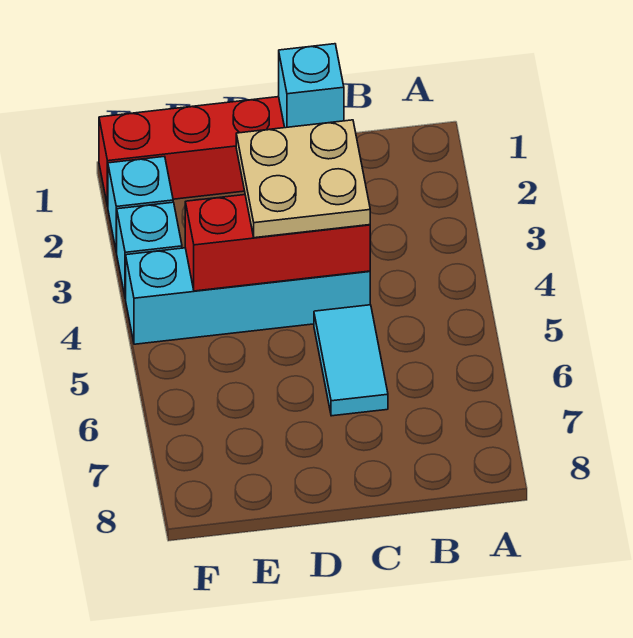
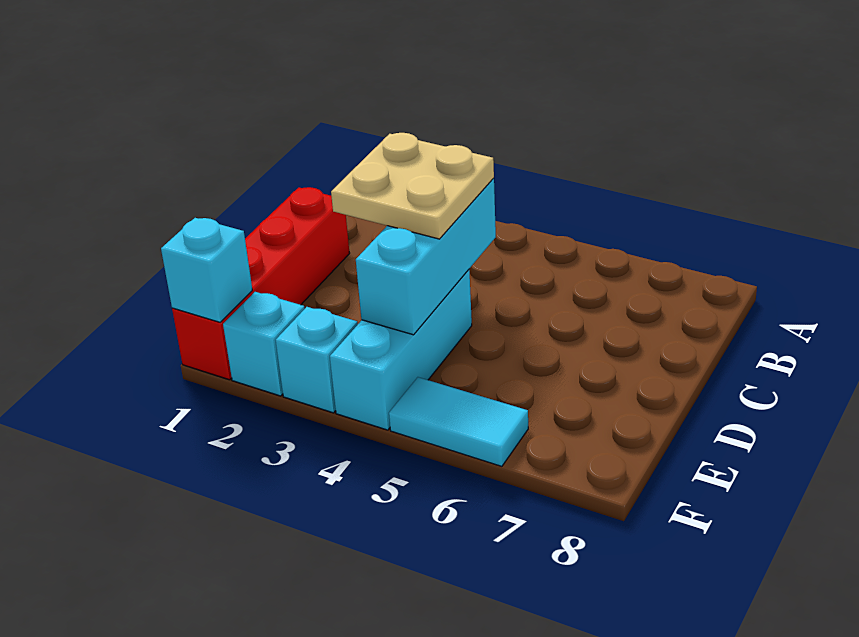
cyan brick C1 level 2 -> cyan brick F1 level 2
cyan brick C4:F4 level 1 -> cyan brick D4:F4 level 1
red brick C4:E4 level 2 -> cyan brick C4:E4 level 2
cyan tile C5:C6 level 1 -> cyan tile F5:F6 level 1

